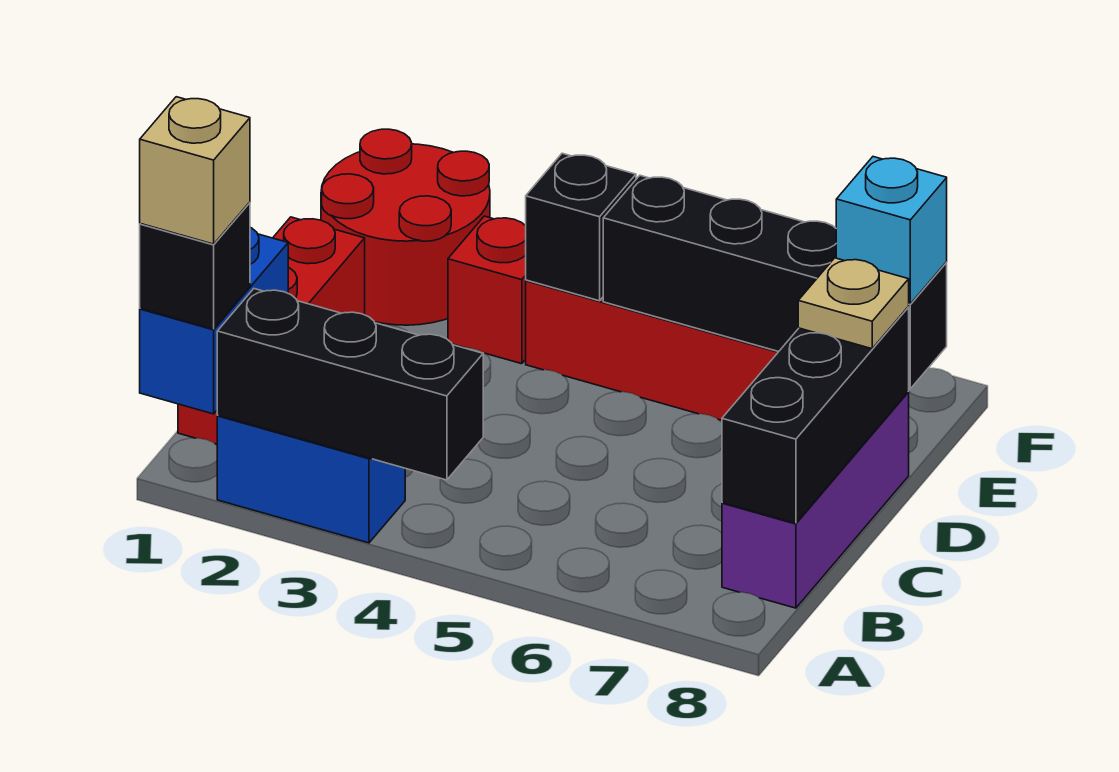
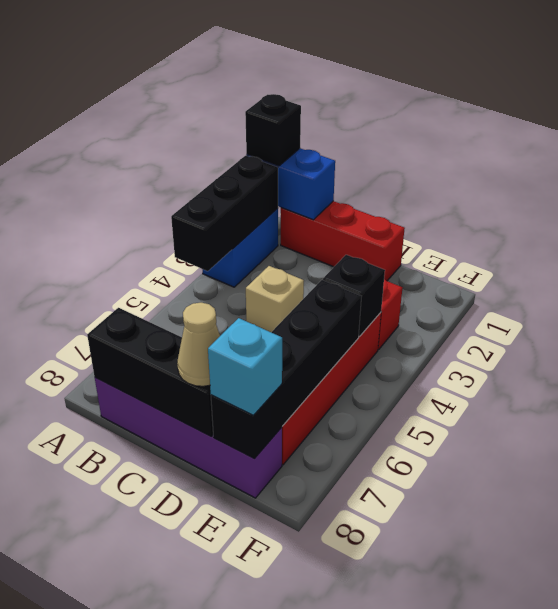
tan brick A1 level 4 -> tan brick C4 level 1
purple brick B8:D8 level 1 -> purple brick B8:E8 level 1
tan plate D8 level 3 -> tan cone D8 level 3
red round brick E1:F2 level 1 -> none

